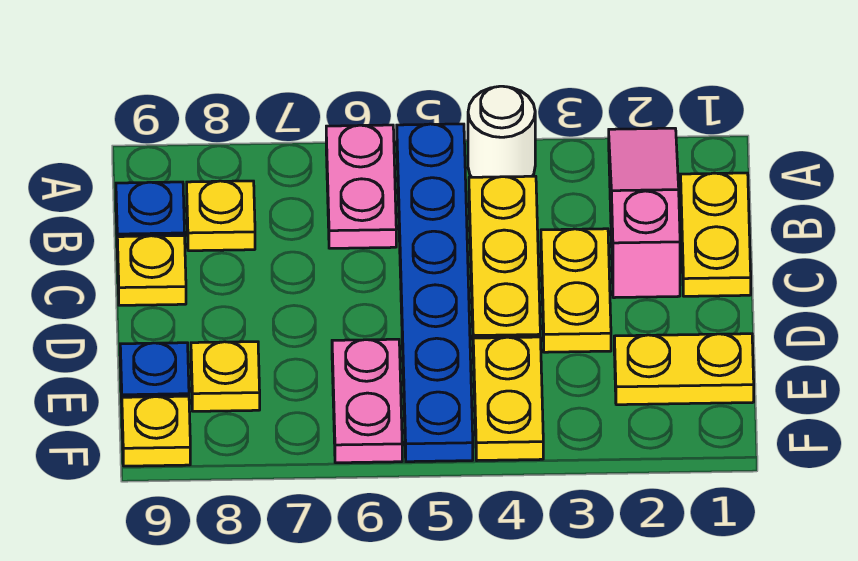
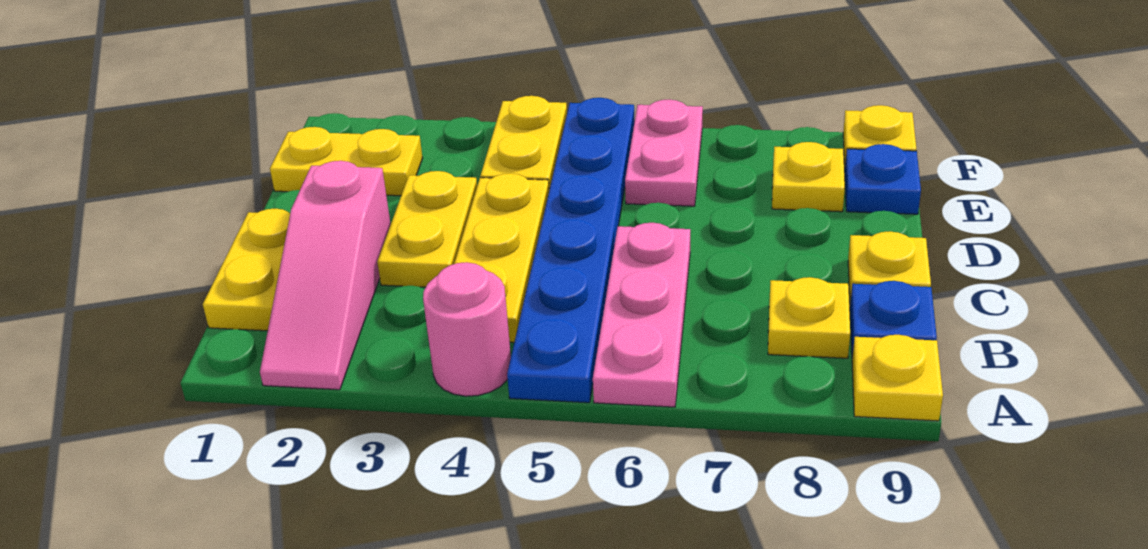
white round brick A4 level 1 -> pink round brick A4 level 1
pink plate A6:B6 level 1 -> pink plate A6:C6 level 1
none -> yellow plate A9 level 1

